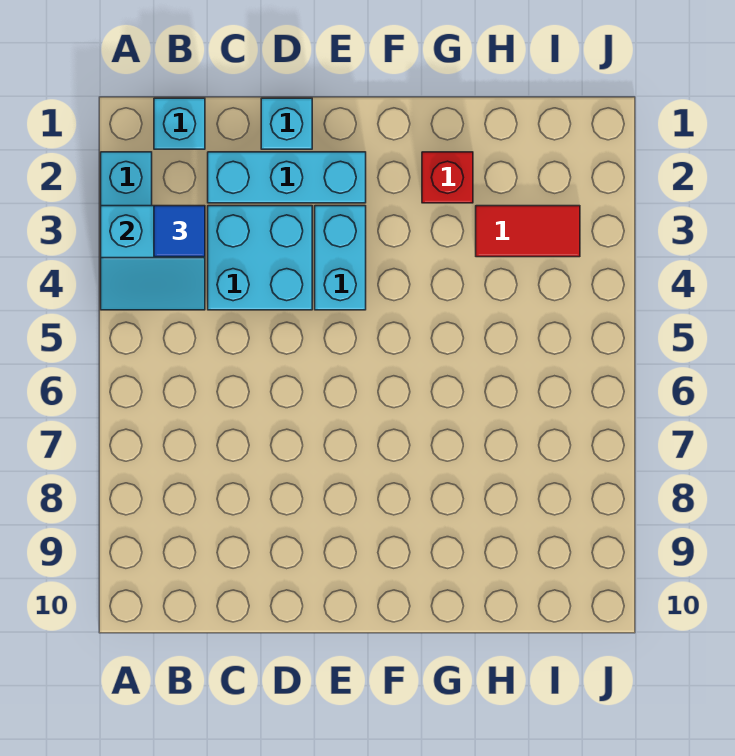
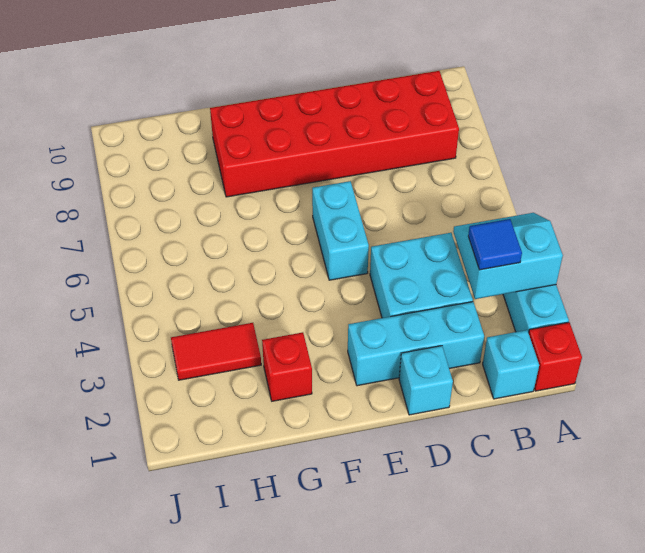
none -> red brick A1 level 1
none -> red brick B8:G9 level 1
cyan brick E3:E4 level 1 -> cyan brick E5:E6 level 1

